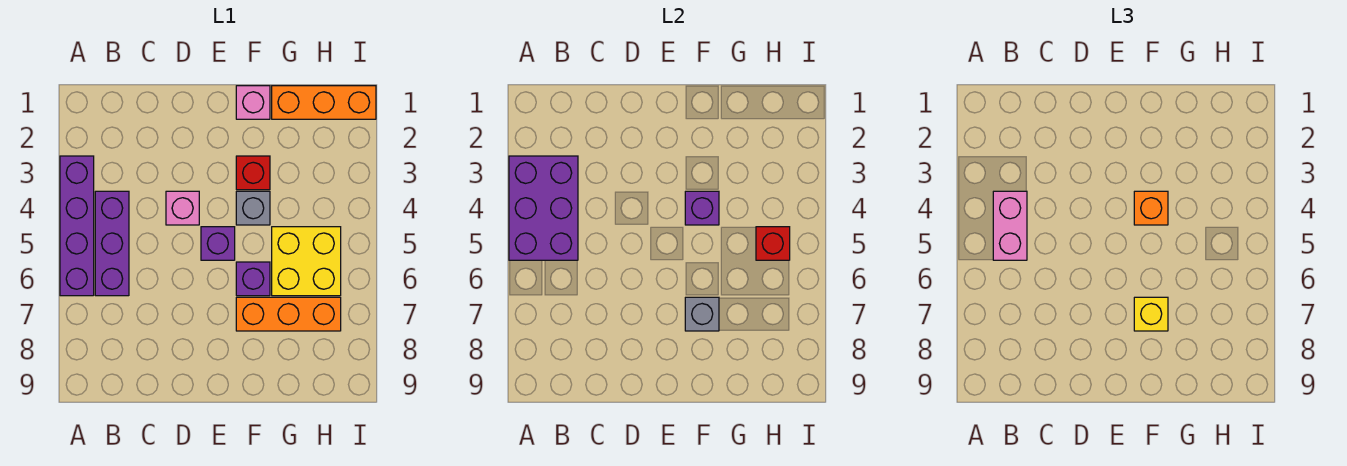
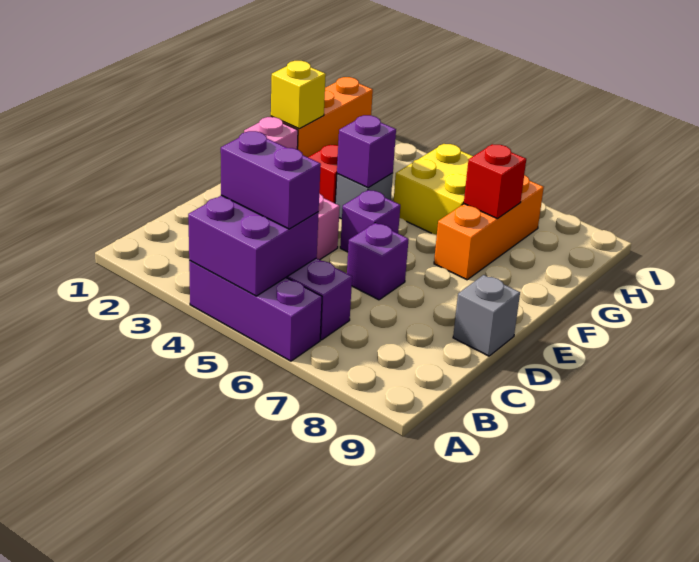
purple brick A3:A6 level 1 -> purple brick A4:A6 level 1
purple brick A3:B5 level 2 -> purple brick A4:B5 level 2
pink brick B4:B5 level 3 -> purple brick B4:B5 level 3
orange brick F4 level 3 -> none
purple brick F6 level 1 -> purple brick D6 level 1
grey brick F7 level 2 -> grey brick D9 level 1
yellow brick F7 level 3 -> yellow brick G1 level 2
red brick H5 level 2 -> red brick G7 level 2

